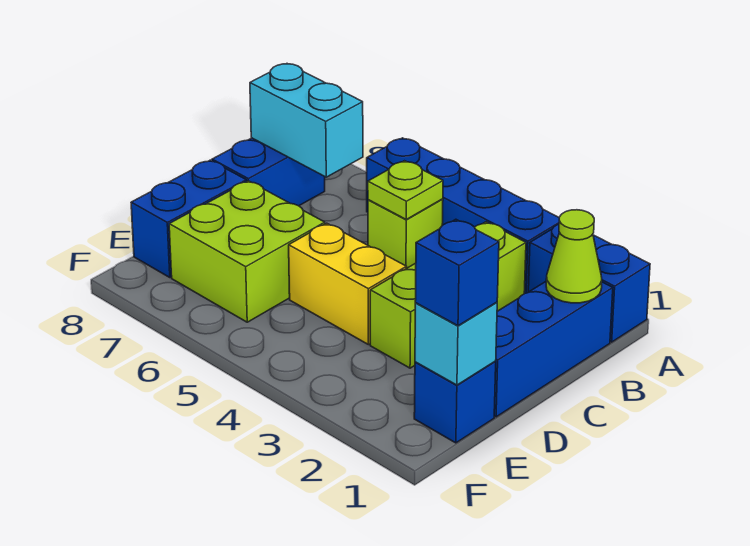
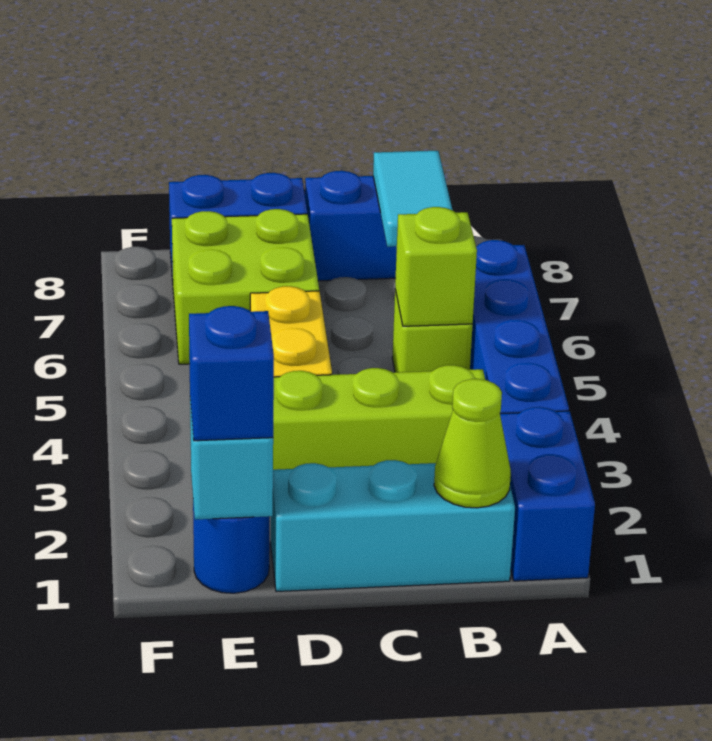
blue brick B1:D1 level 1 -> cyan brick B1:D1 level 1
lime plate B5 level 2 -> lime brick B5 level 2
cyan brick B7:B8 level 2 -> cyan tile B7:B8 level 2
blue brick E1 level 1 -> blue round brick E1 level 1

